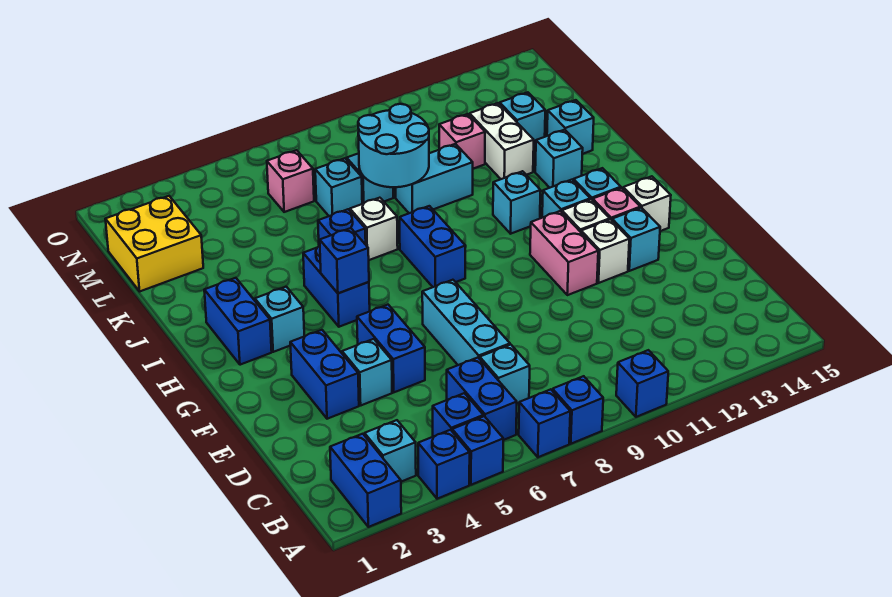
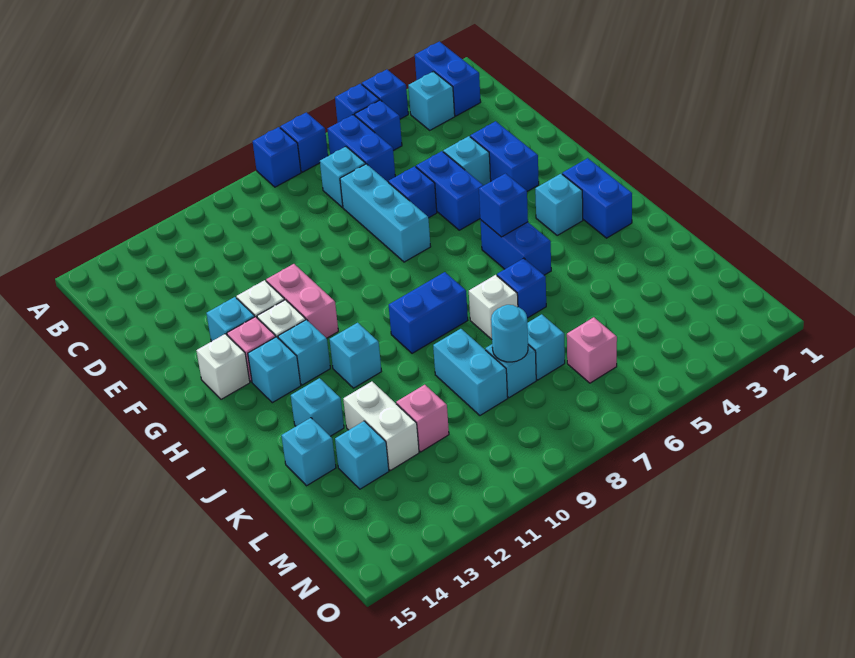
blue brick A10 level 1 -> blue brick E6 level 1
blue brick H8:I8 level 1 -> blue brick I8:I9 level 1
cyan round brick K8:L9 level 2 -> cyan round brick L8 level 2
cyan brick K9:K10 level 1 -> cyan brick K9:L9 level 1
yellow brick L1:M2 level 1 -> none

